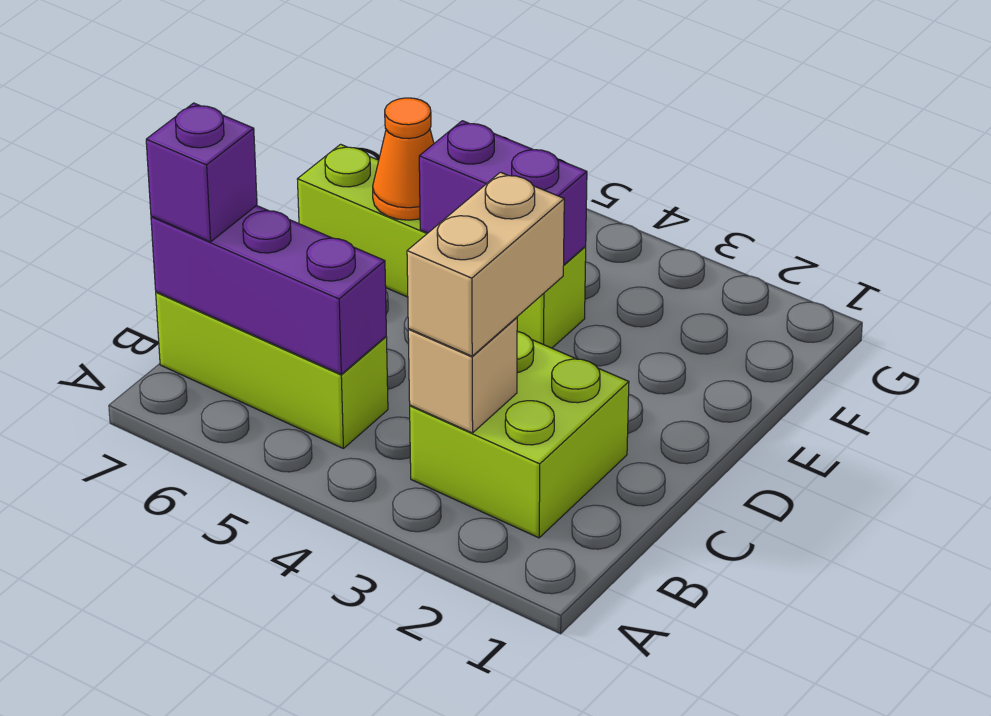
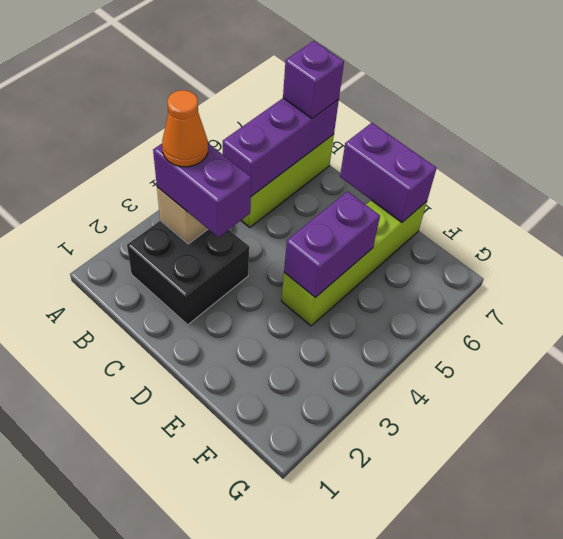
lime brick B2:C3 level 1 -> black brick B2:C3 level 1
tan brick B3:C3 level 3 -> purple brick B3:C3 level 3
none -> purple brick D7:E7 level 2
orange cone E6 level 2 -> orange cone B3 level 4

